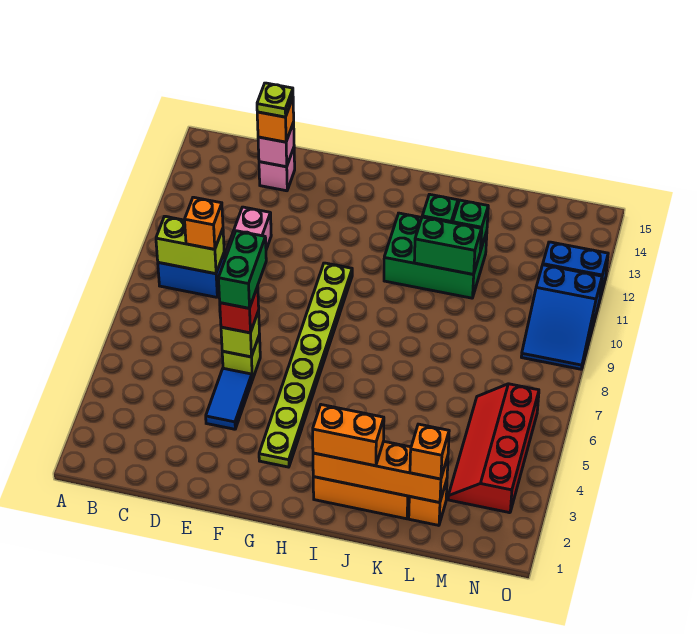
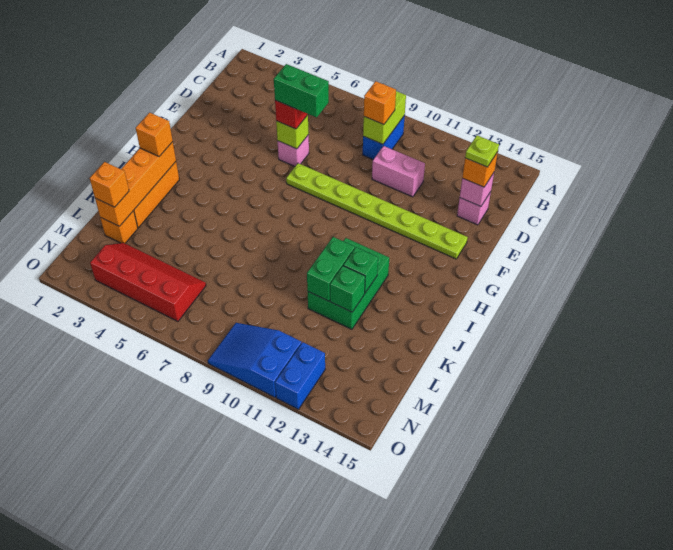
blue tile E4:E5 level 1 -> none
lime brick E6 level 1 -> pink brick E6 level 1
lime plate G3:G10 level 1 -> lime plate F7:F14 level 1
orange brick I2:J2 level 3 -> orange brick I2 level 3

